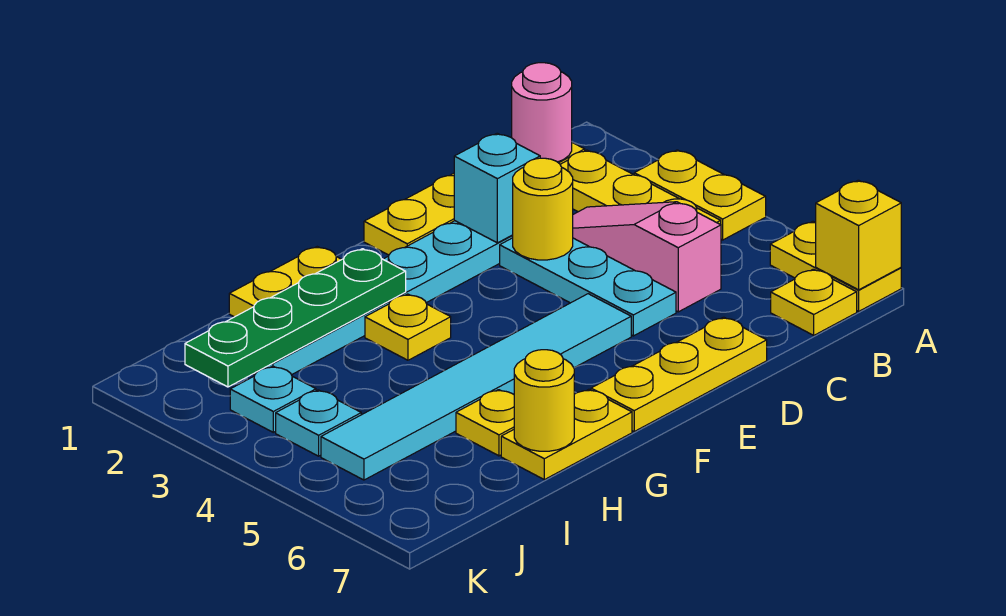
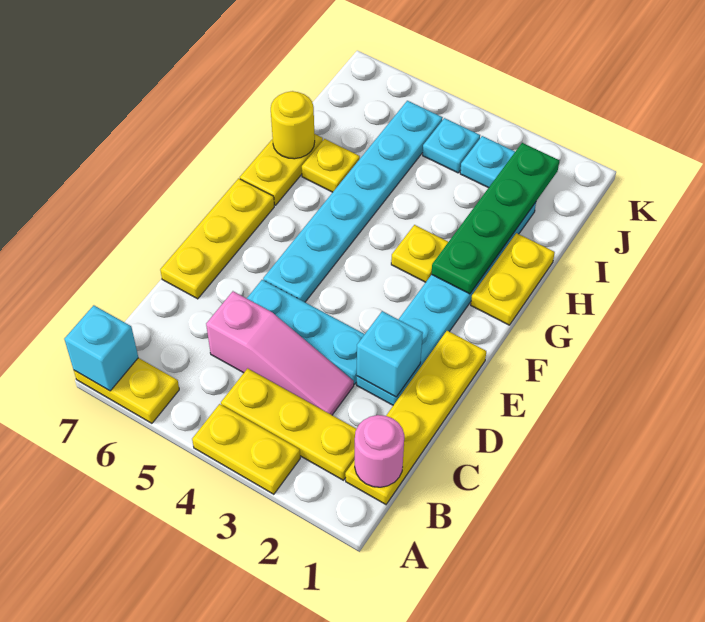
yellow brick A7 level 2 -> cyan brick A7 level 2
yellow plate B7 level 1 -> none
yellow round brick D3 level 2 -> none
cyan tile E5:J5 level 1 -> cyan plate E5:J5 level 1

